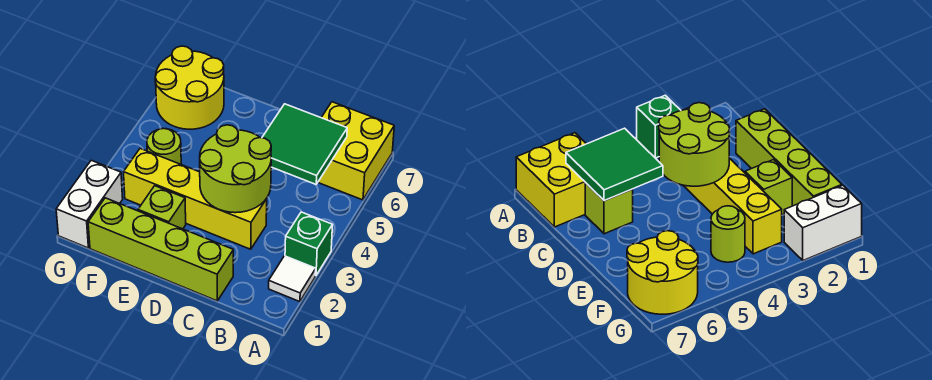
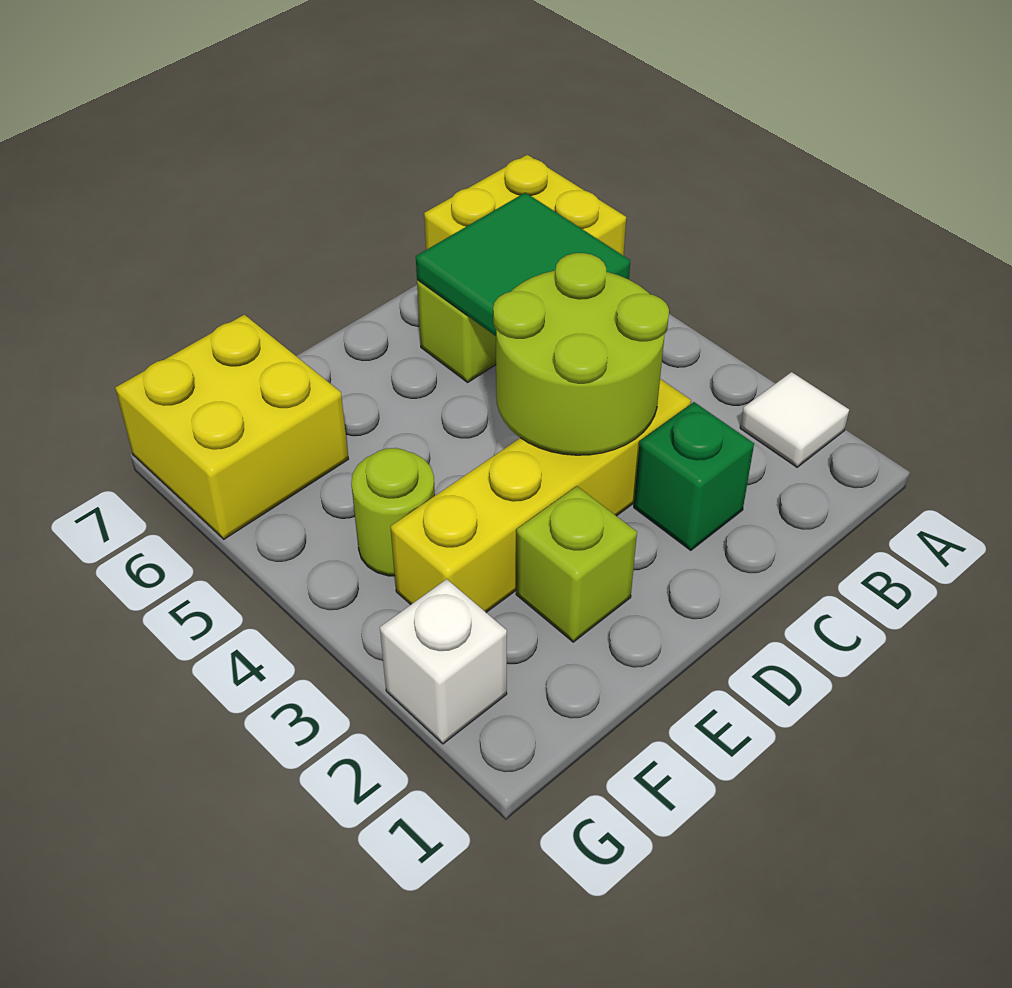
green brick A3 level 1 -> green brick C2 level 1
lime brick C1:F1 level 1 -> none
yellow round brick F6:G7 level 1 -> yellow brick F6:G7 level 1
white brick G1:G2 level 1 -> white brick G2 level 1

